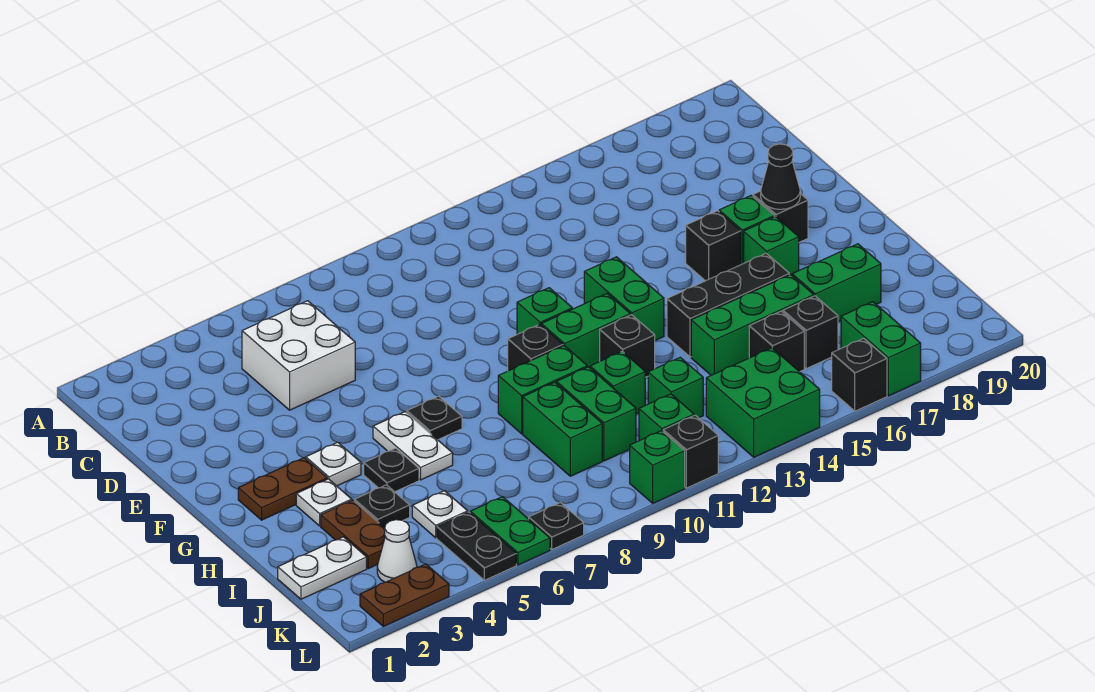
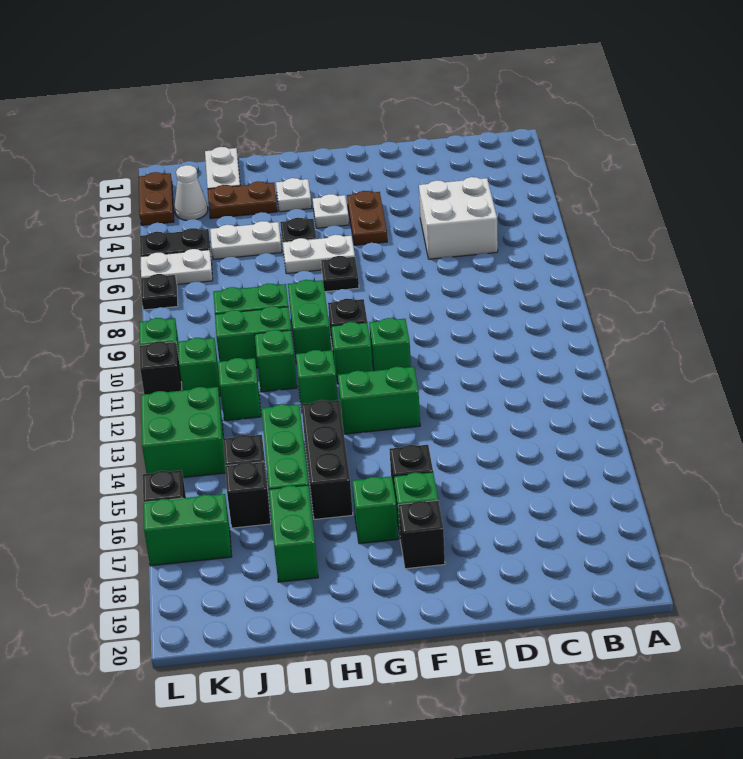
black cone F18 level 2 -> none
brown plate G2:G3 level 1 -> brown plate F4:F5 level 1
green brick G11:G12 level 1 -> green brick G11 level 1
black brick H12 level 1 -> green brick H12 level 1
black plate I4 level 1 -> none
white plate J5 level 1 -> white plate I5:J5 level 1
green plate K6:L6 level 1 -> white plate K6:L6 level 1

